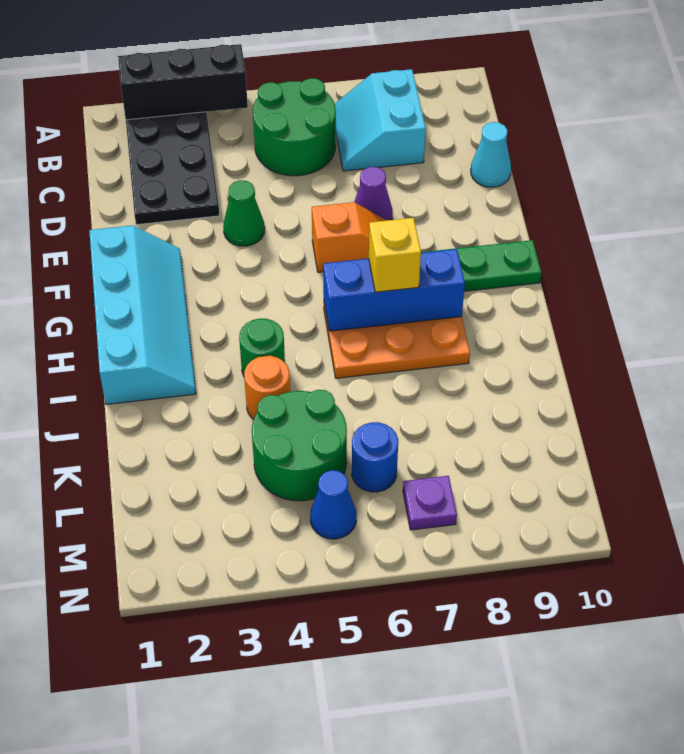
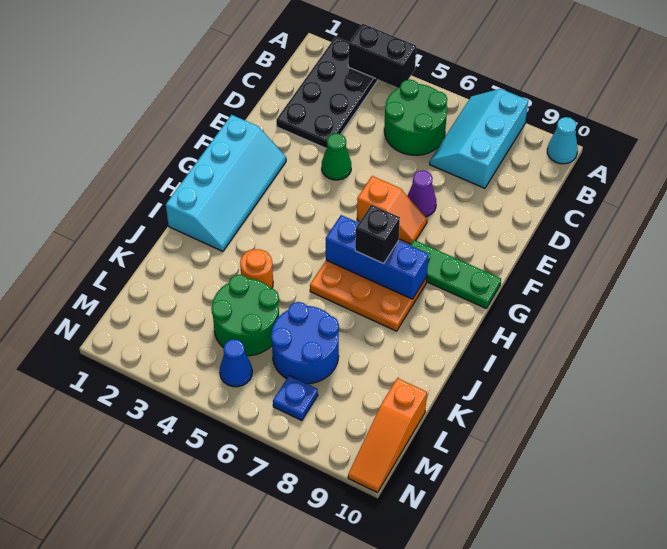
black brick A2:A4 level 2 -> black brick A3:A4 level 2
cyan slope B7:C8 level 1 top 8 -> cyan slope A7:C8 level 1 top 8
cyan cone D10 level 1 -> cyan cone A10 level 1
yellow brick H7 level 3 -> black brick H7 level 3
green round brick I4 level 1 -> none
blue round brick L6 level 1 -> blue round brick K6:L7 level 1
none -> orange slope L10:N10 level 1 top L
purple plate M7 level 1 -> blue plate M7 level 1

